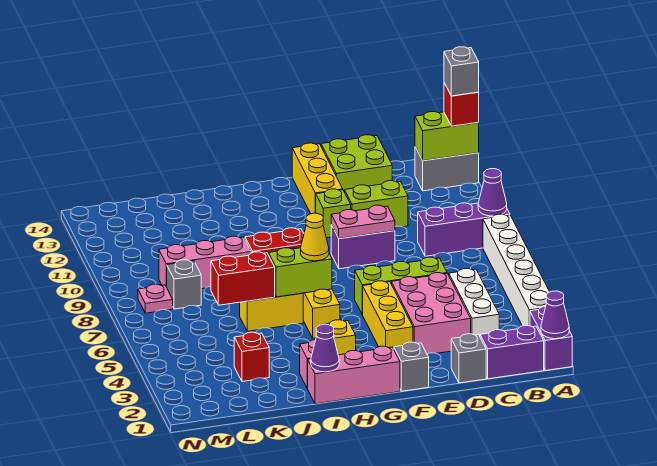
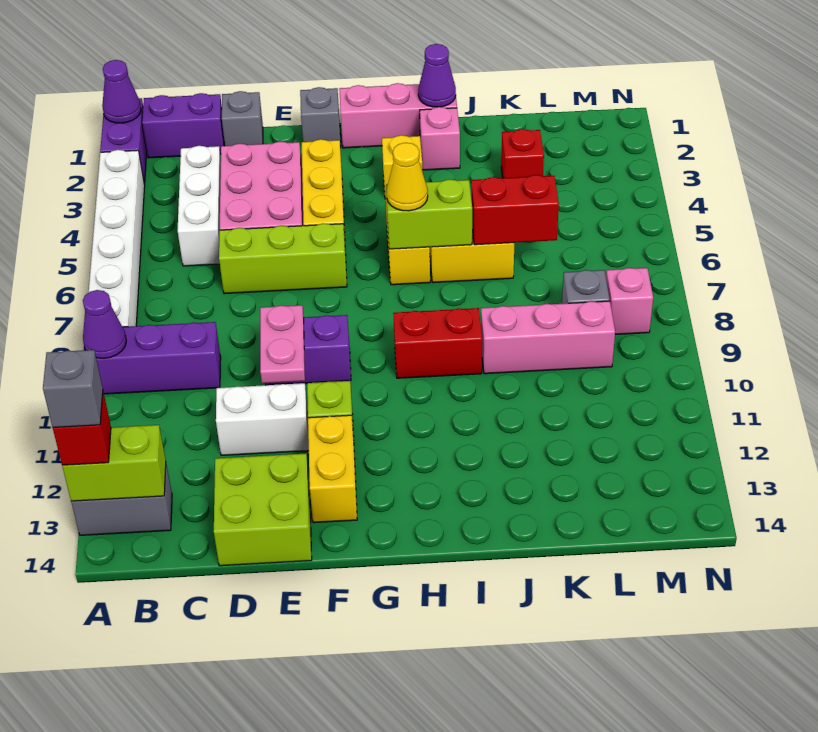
lime brick D11:E11 level 1 -> white brick D11:E11 level 1
pink plate E9:F9 level 2 -> pink plate E9:E10 level 2
yellow brick F12:F14 level 1 -> yellow brick F12:F13 level 1
pink plate M8 level 1 -> pink brick M8 level 1

